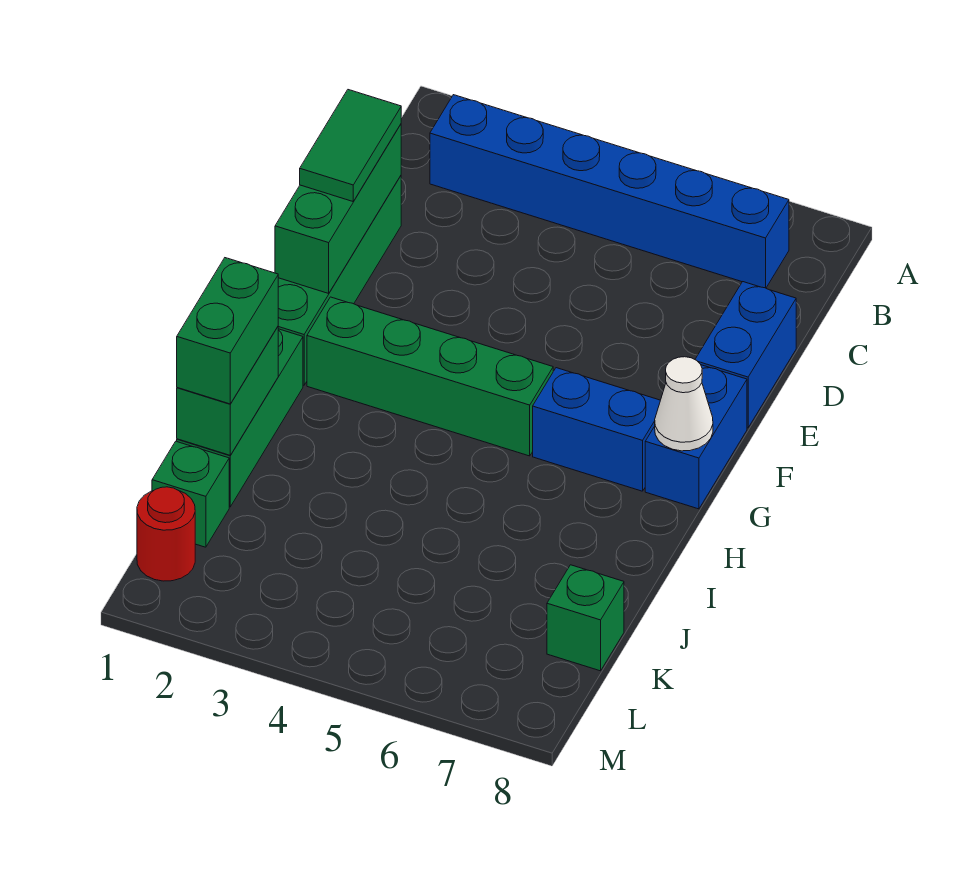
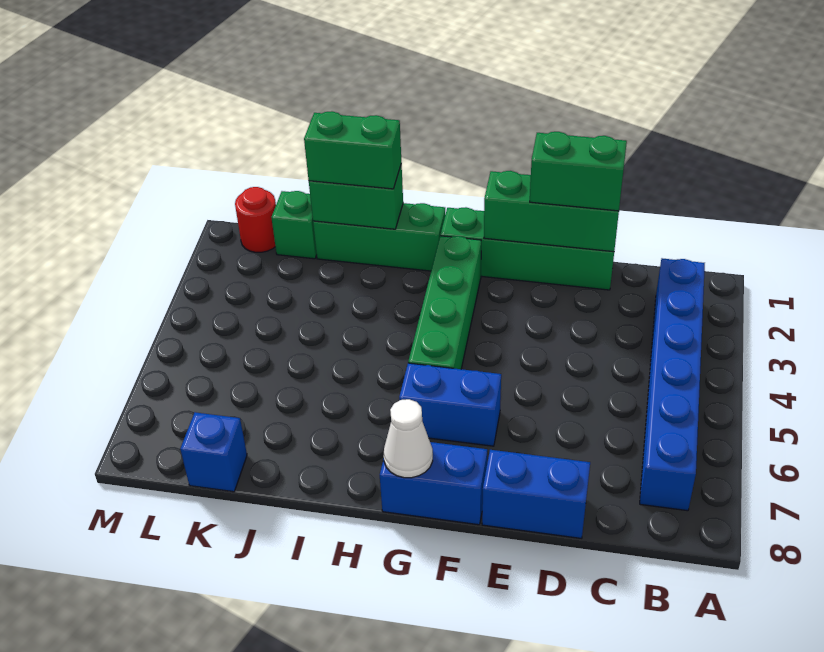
green tile D1:E1 level 3 -> green brick D1:E1 level 3
blue brick G6:G7 level 1 -> blue brick F6:G6 level 1
green brick K8 level 1 -> blue brick K8 level 1

